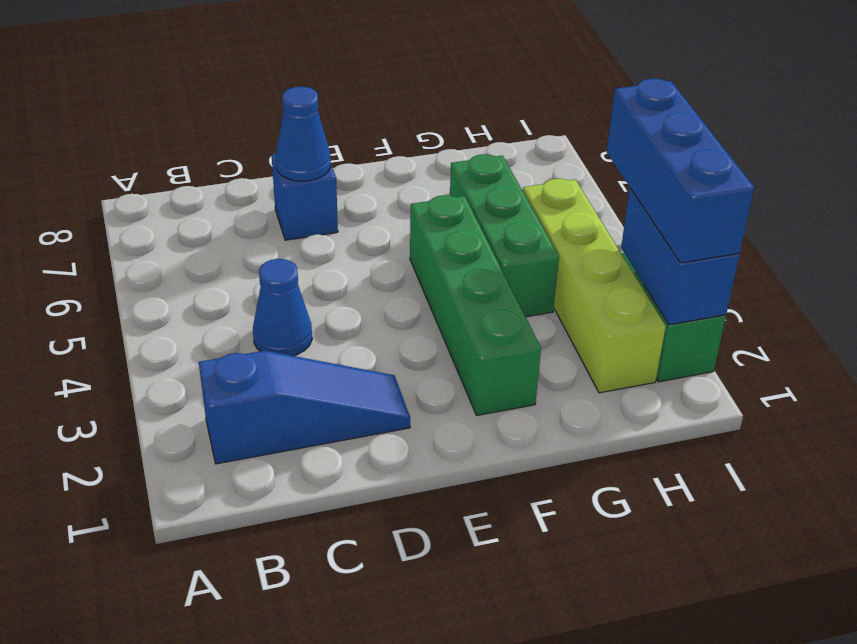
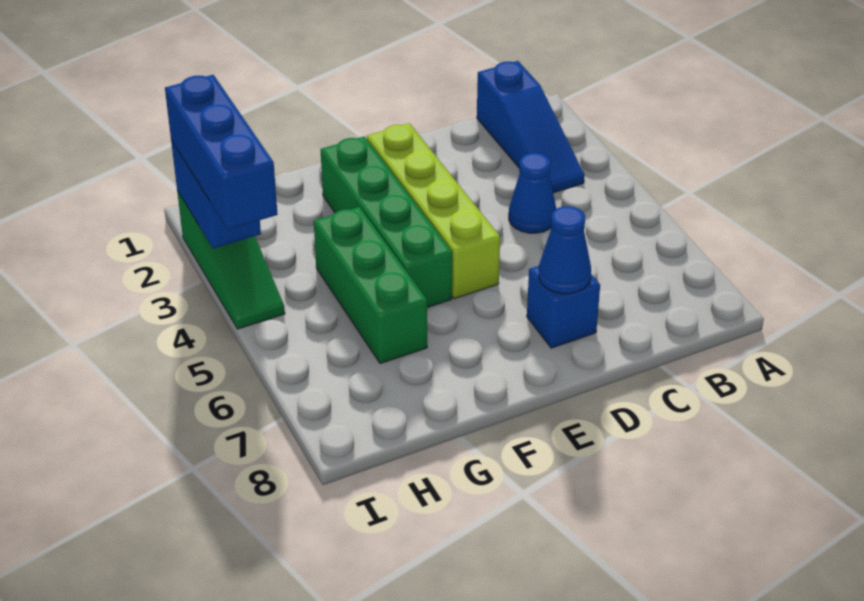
blue slope B2:D2 level 1 top B -> blue slope B1:B3 level 1 top 1
lime brick H2:H5 level 1 -> lime brick E2:E5 level 1

